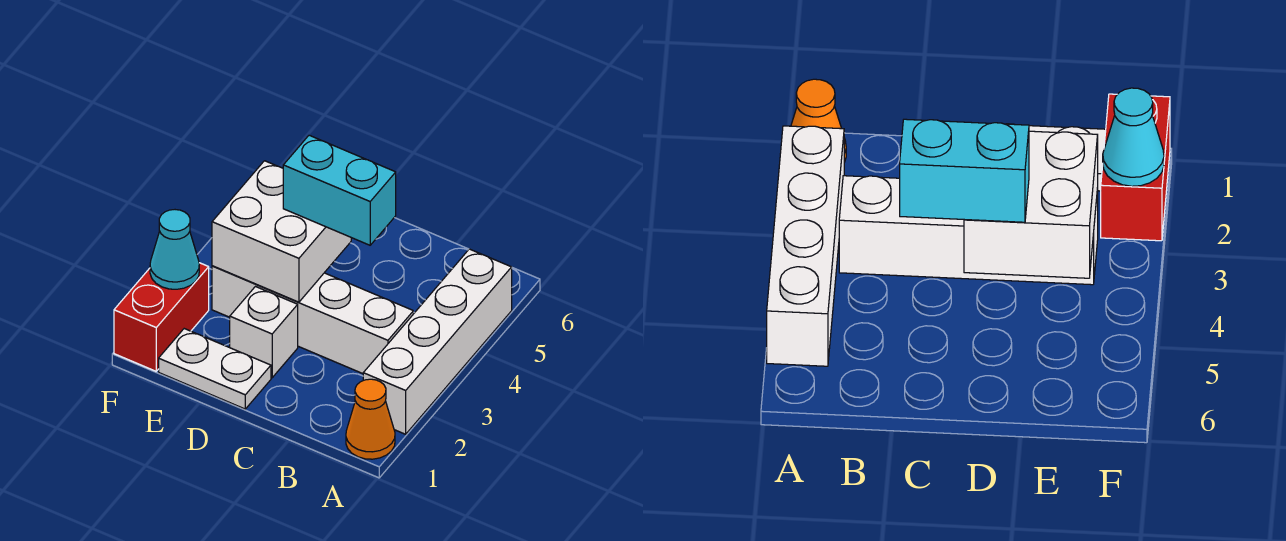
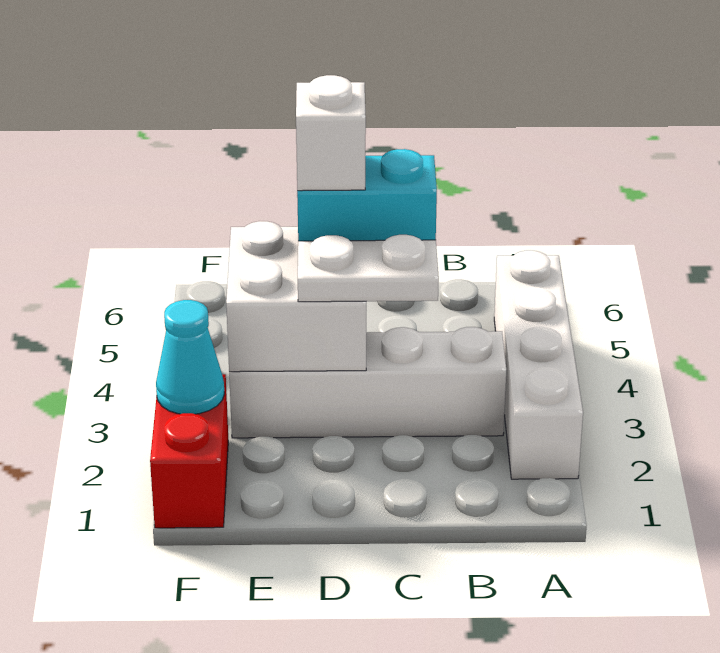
orange cone A1 level 1 -> none
white plate D1:E1 level 1 -> white plate C3:D3 level 3
white brick D2 level 1 -> white brick D4 level 4

